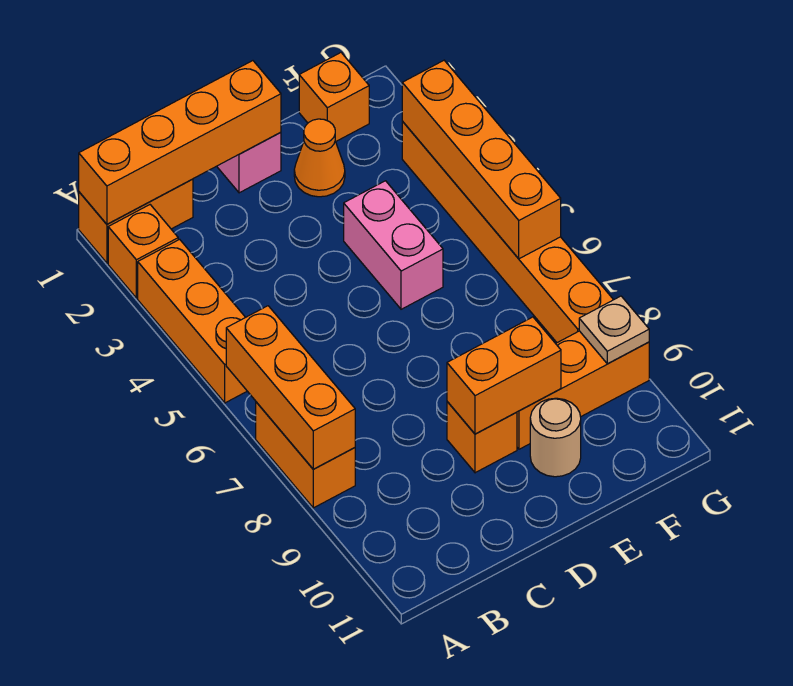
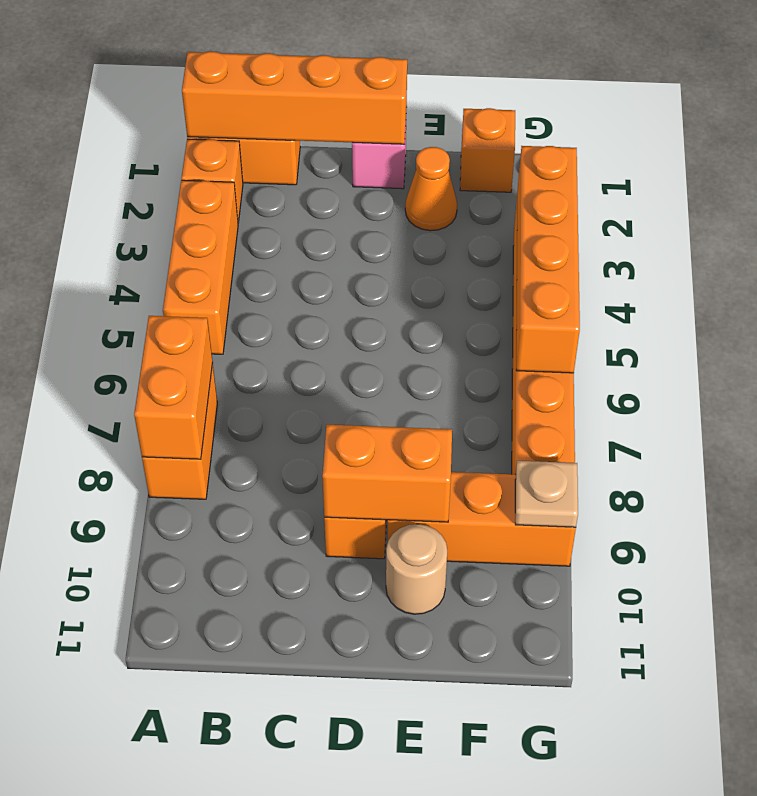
orange brick A6:A8 level 2 -> orange brick A7:A8 level 2
pink brick E4:E5 level 1 -> none

